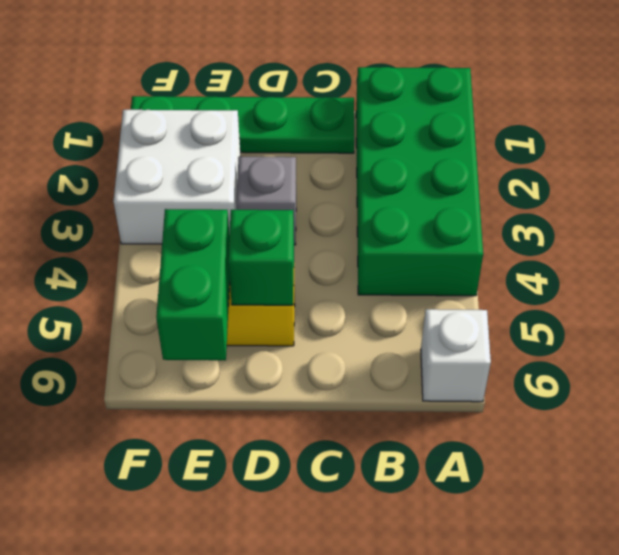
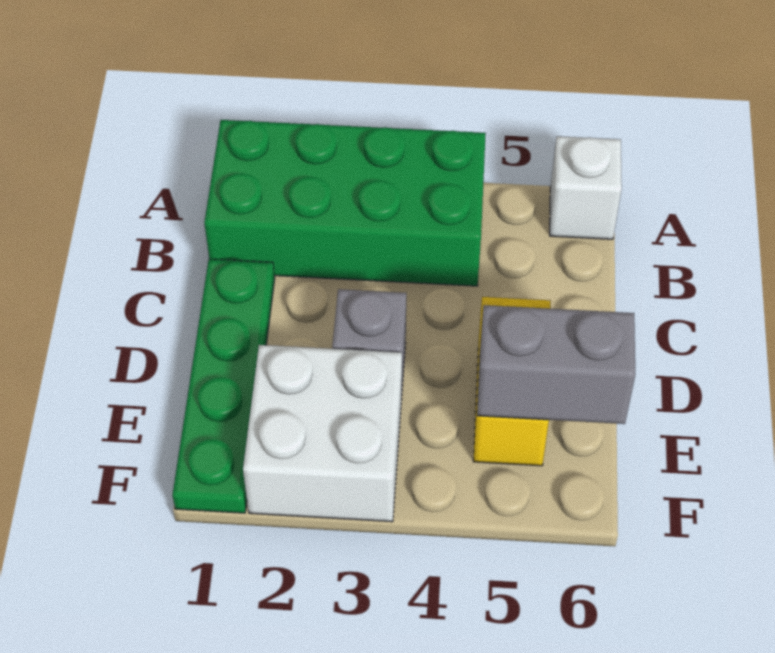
green brick D5 level 2 -> none
green brick E5:E6 level 2 -> grey brick E5:E6 level 2

